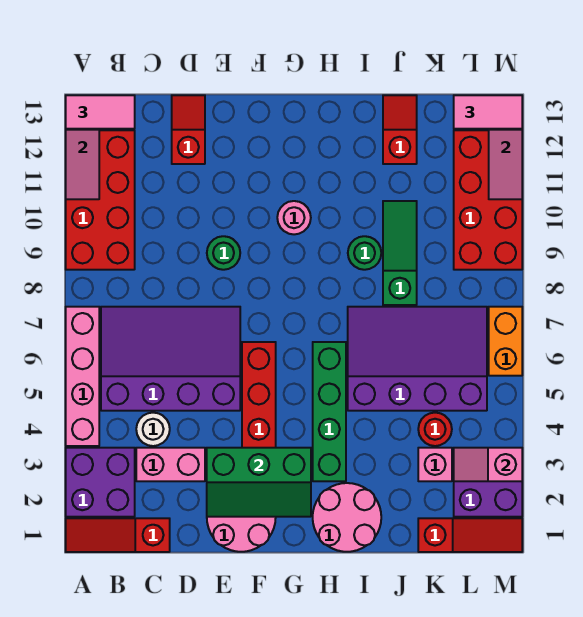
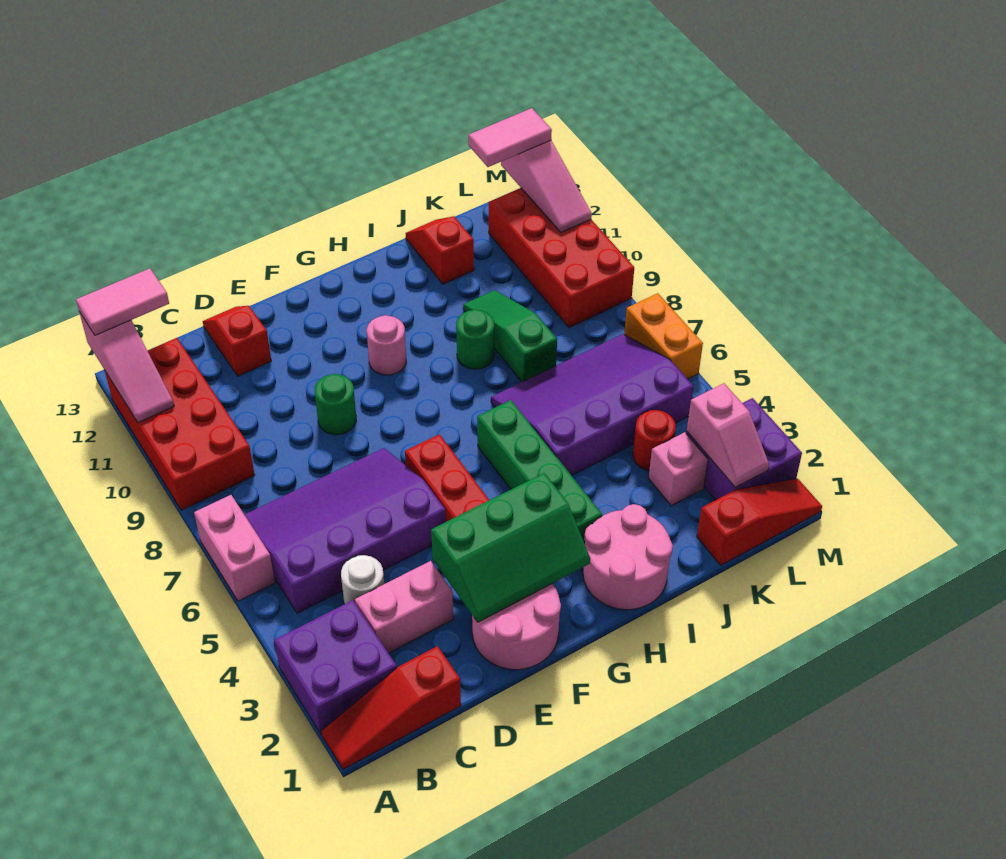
pink brick A4:A7 level 1 -> pink brick A6:A7 level 1
pink slope L3:M3 level 2 top M -> pink slope L2:L3 level 2 top 3

